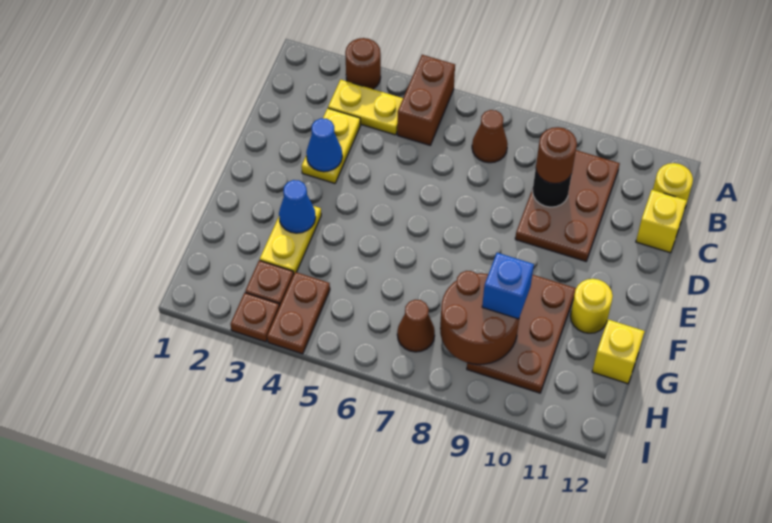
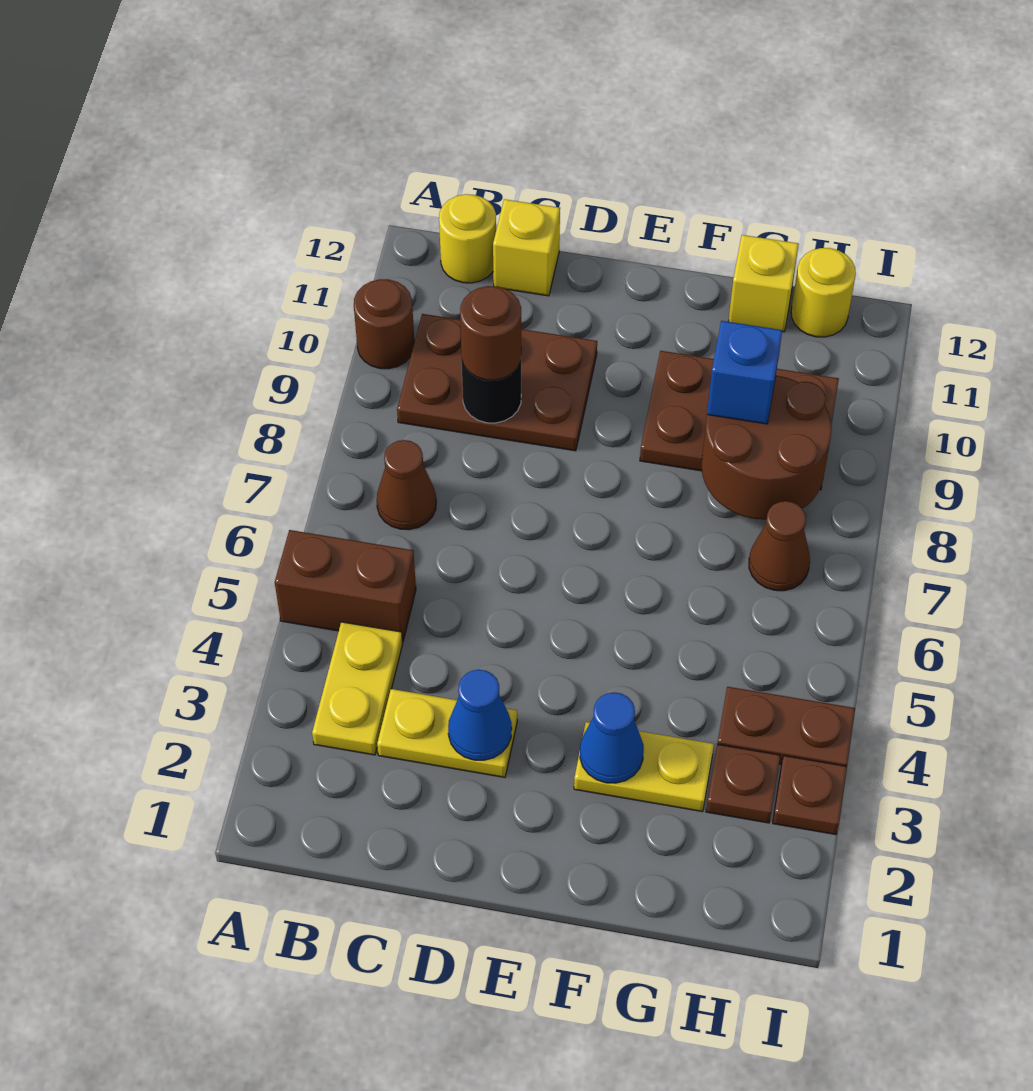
brown round brick A3 level 1 -> brown round brick A10 level 1
yellow round brick F11 level 1 -> yellow round brick H12 level 1

